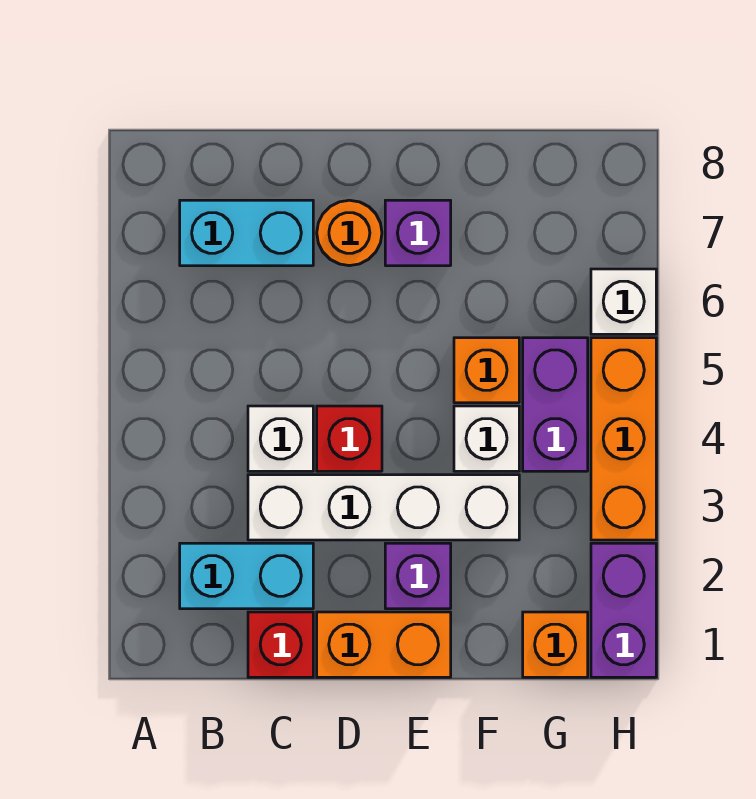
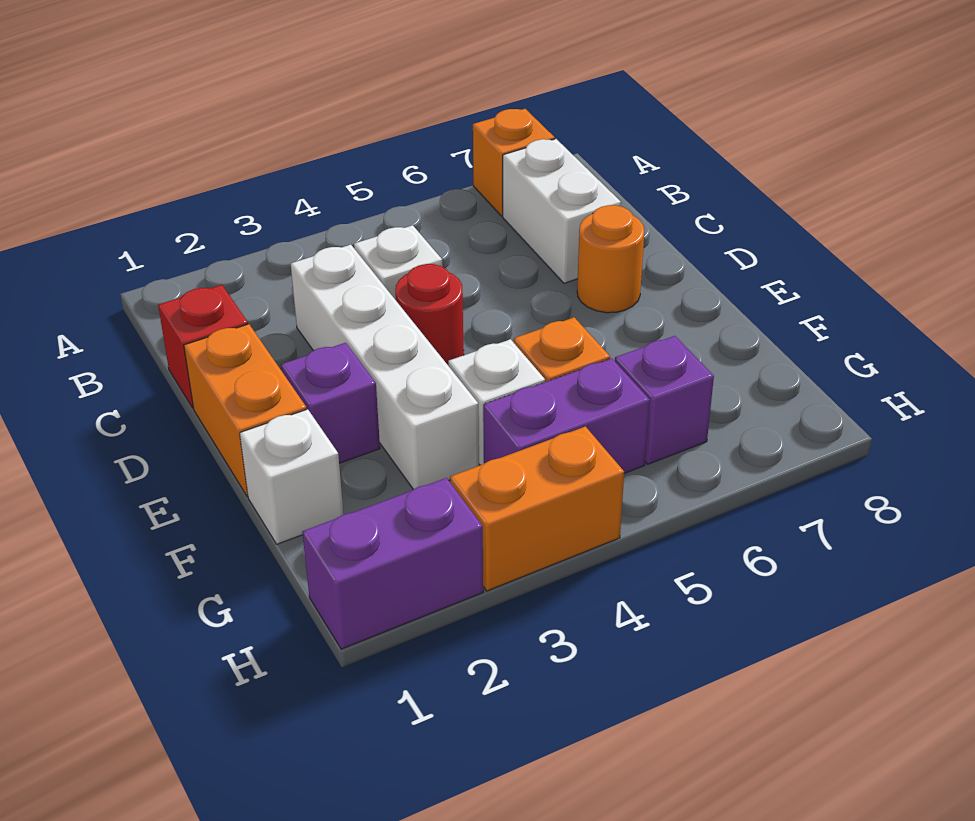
cyan brick B2:C2 level 1 -> none
cyan brick B7:C7 level 1 -> white brick B7:C7 level 1
red brick D4 level 1 -> red round brick D4 level 1
purple brick E7 level 1 -> purple brick G6 level 1
orange brick G1 level 1 -> orange brick A7 level 1
orange brick H3:H5 level 1 -> orange brick H3:H4 level 1
white brick H6 level 1 -> white brick F1 level 1

